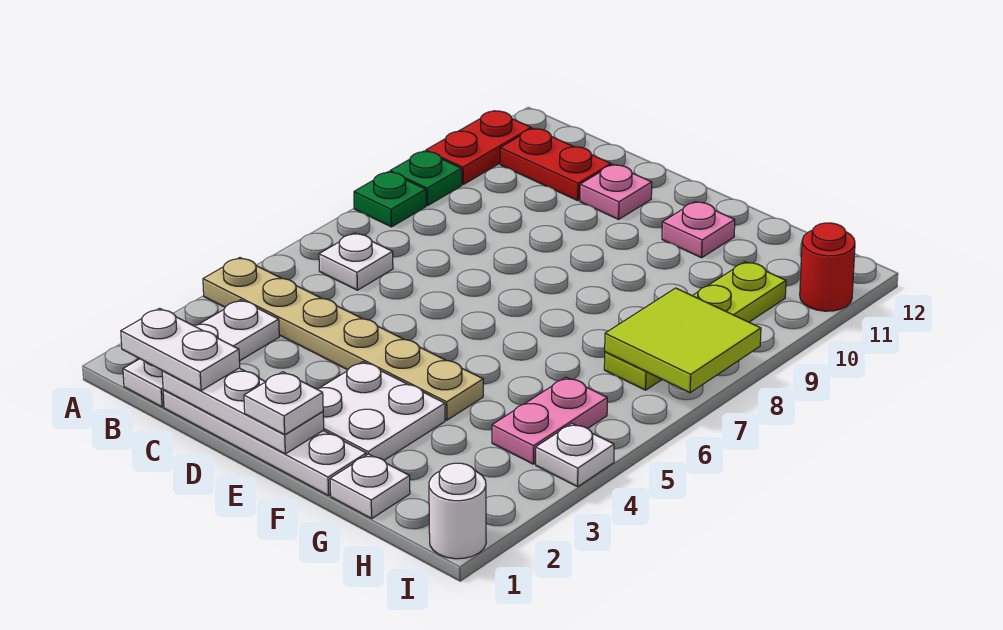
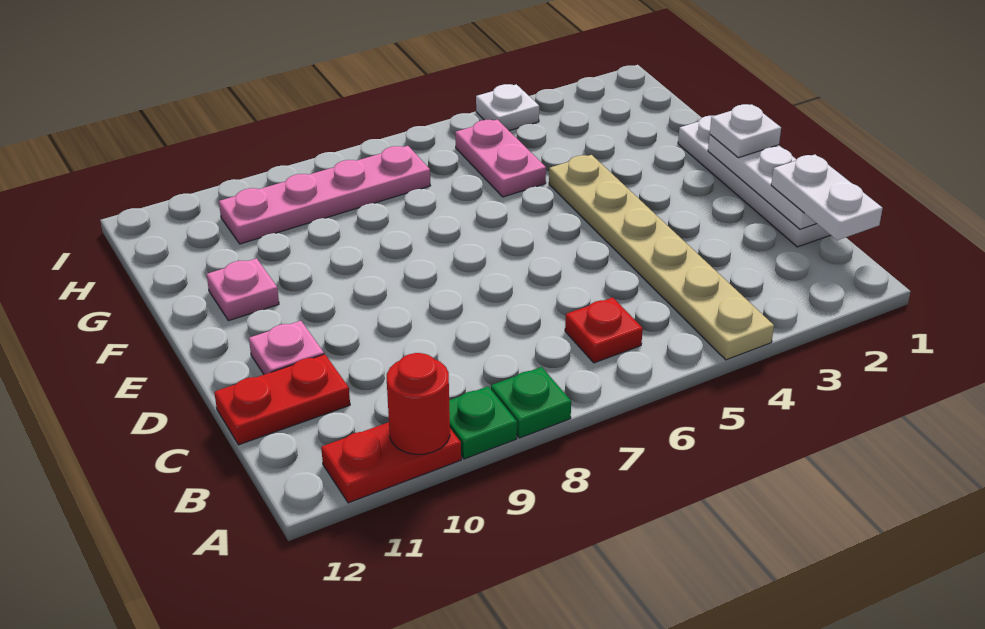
white plate B1:B3 level 1 -> none
white plate B6 level 1 -> red plate B6 level 1
red plate B11:C11 level 1 -> red plate C11:C12 level 1
white plate E2:F3 level 1 -> none
white plate G1 level 1 -> none
pink plate H4:H5 level 1 -> pink plate G5:H5 level 1
lime plate H7:H10 level 1 -> pink plate H7:H10 level 1
lime tile H7:I8 level 2 -> none
white round brick I1 level 1 -> none
red round brick I11 level 1 -> red round brick A10 level 2

